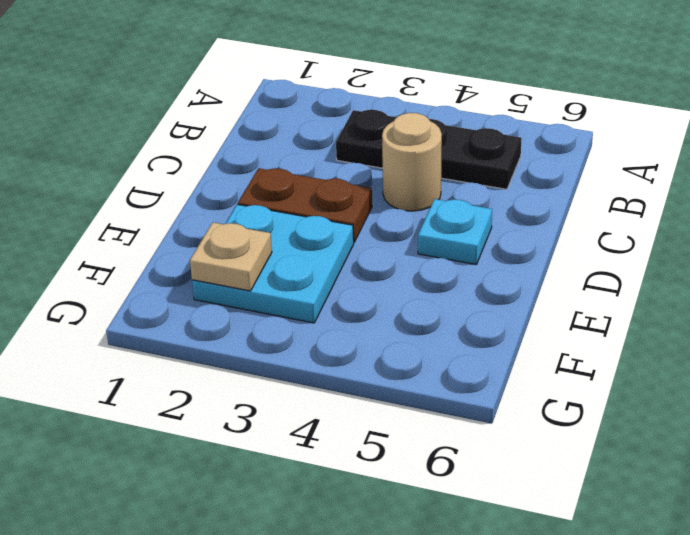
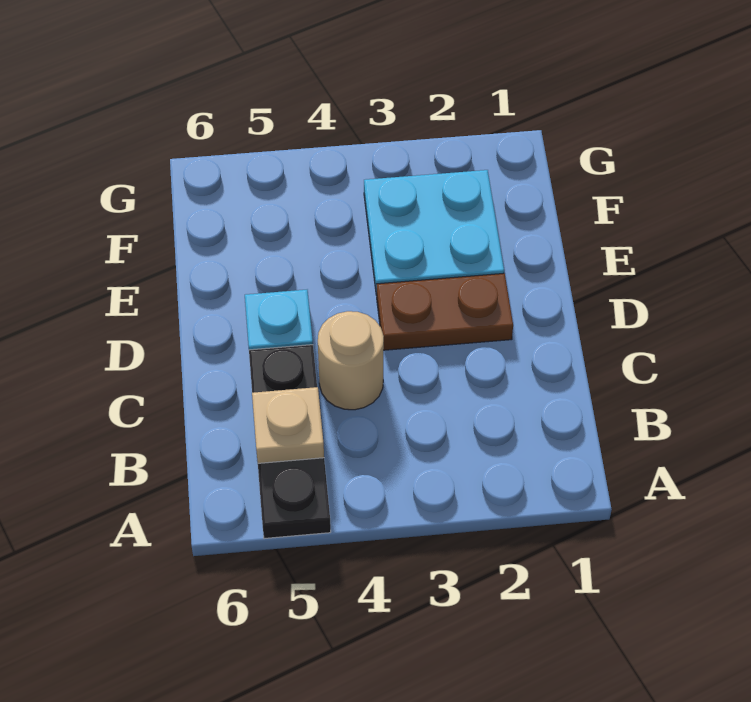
black plate B3:B5 level 1 -> black plate A5:C5 level 1
tan plate F2 level 2 -> tan plate B5 level 2

